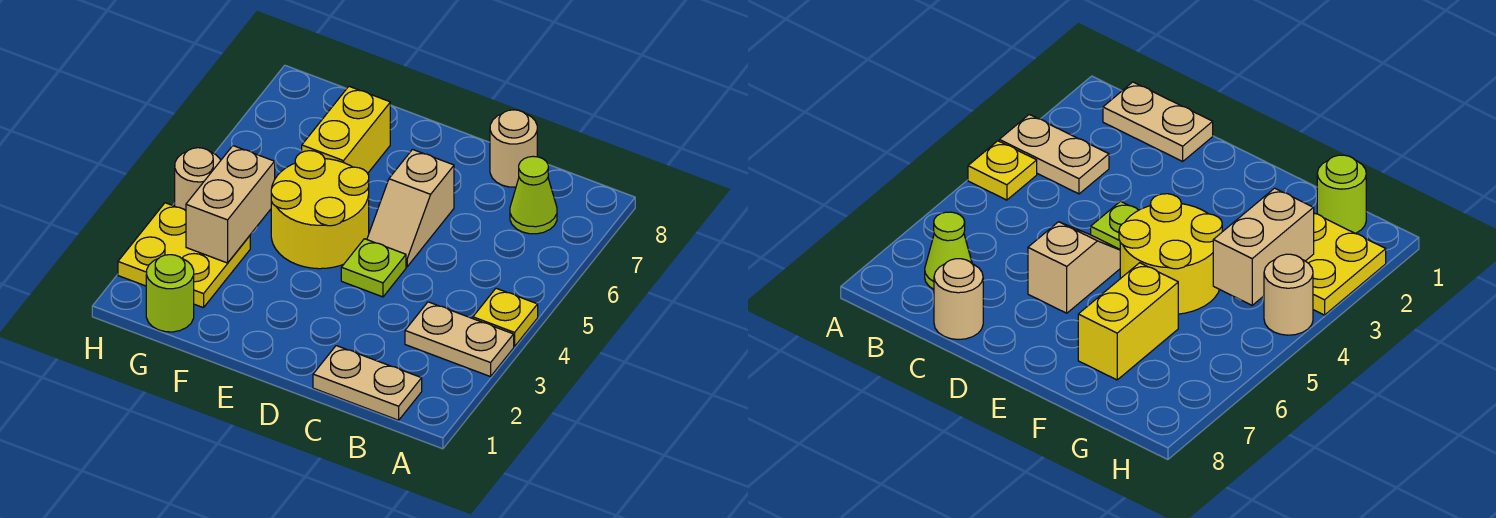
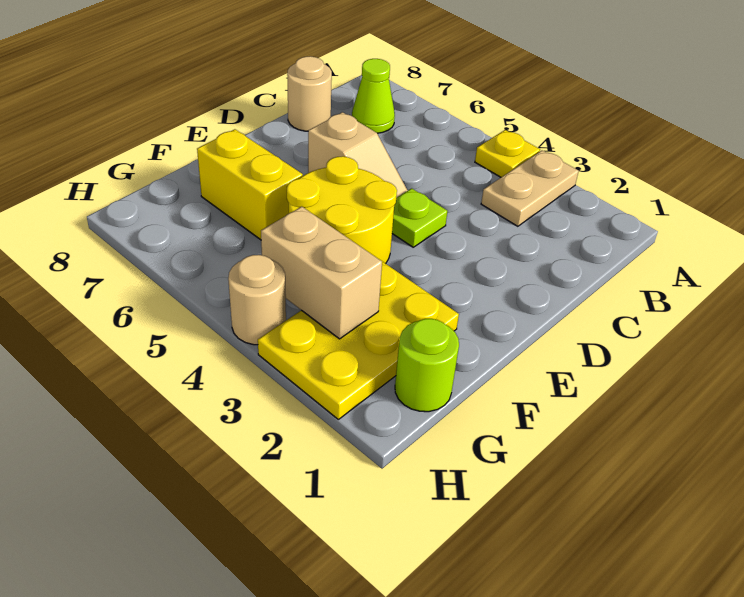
tan plate B1:C1 level 1 -> none
yellow plate G2:H3 level 1 -> yellow plate F2:H3 level 1

